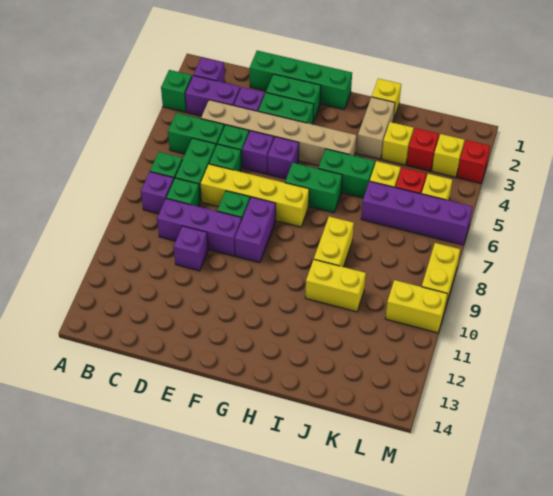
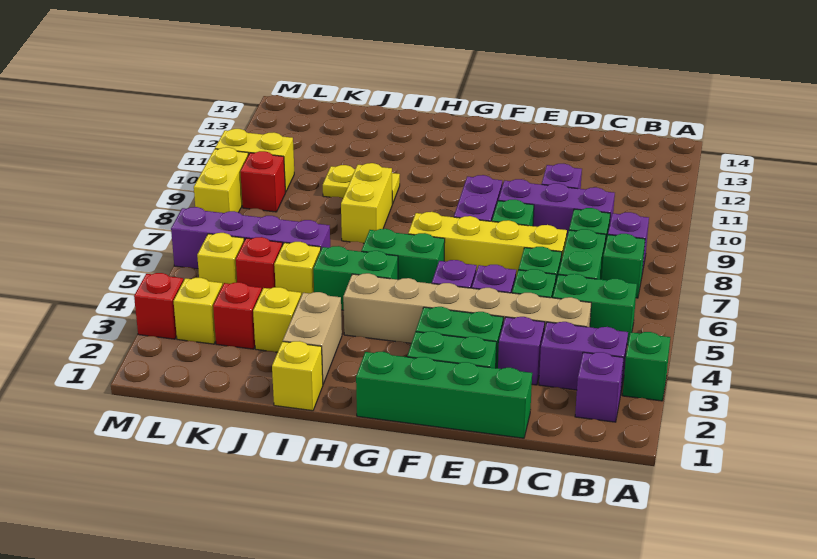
yellow brick I10:J10 level 1 -> yellow plate I10:J10 level 1
none -> red brick L9 level 1

